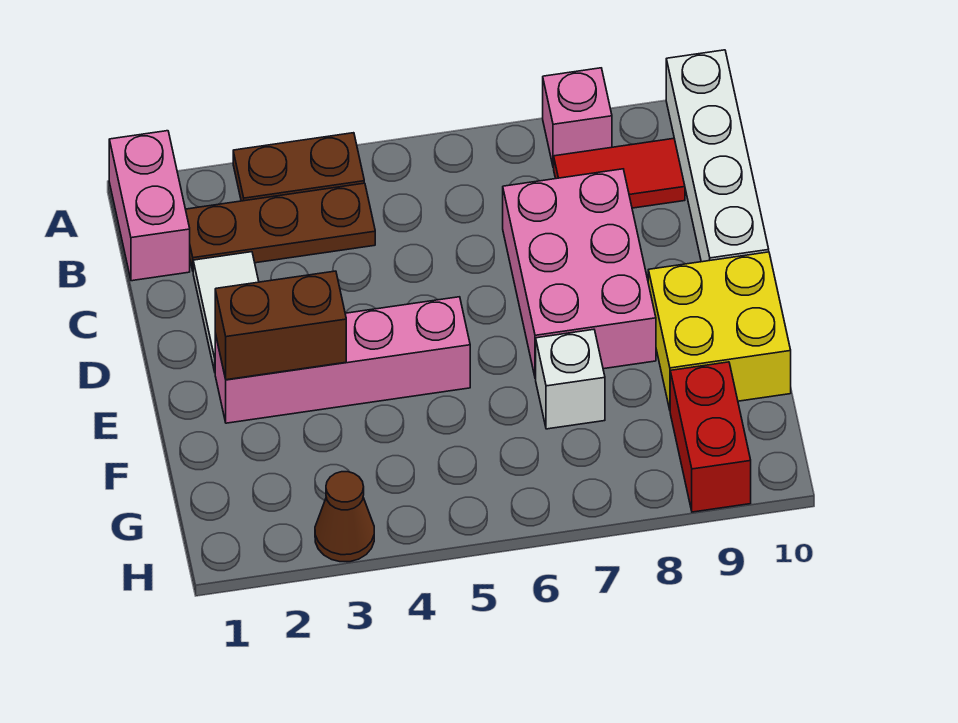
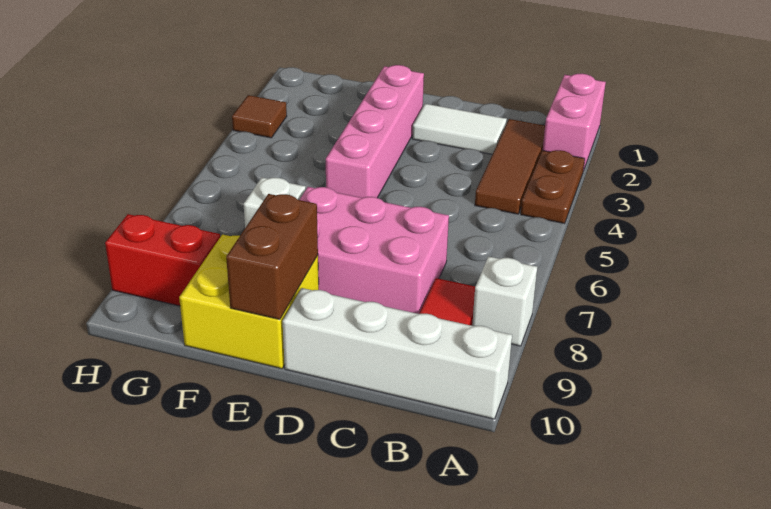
pink brick A1:B1 level 1 -> pink brick A1:A2 level 1
pink brick A8 level 1 -> white brick A8 level 1
brown plate B2:B4 level 1 -> brown tile B2:B4 level 1
brown brick E2:E3 level 2 -> brown brick E9:E10 level 2
brown cone H3 level 1 -> brown tile H3 level 1

